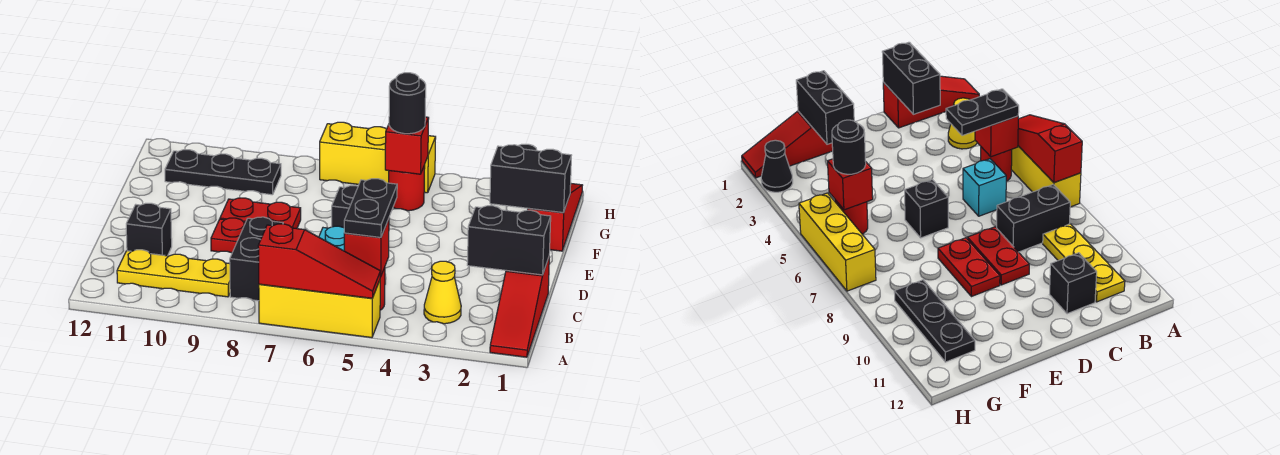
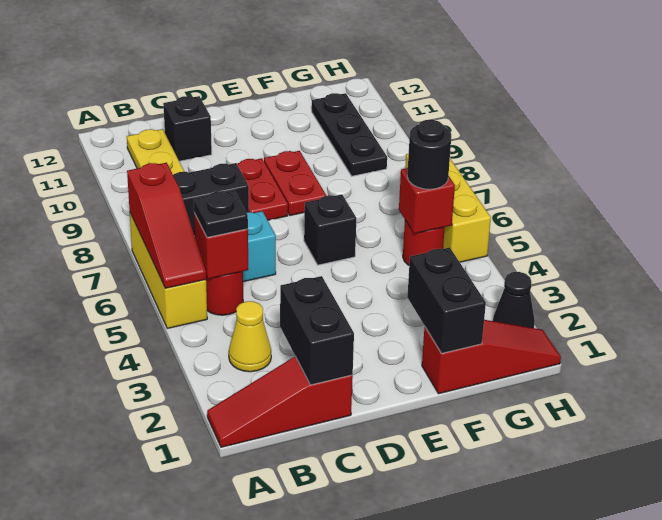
black plate B5:C5 level 3 -> black plate B5 level 3

